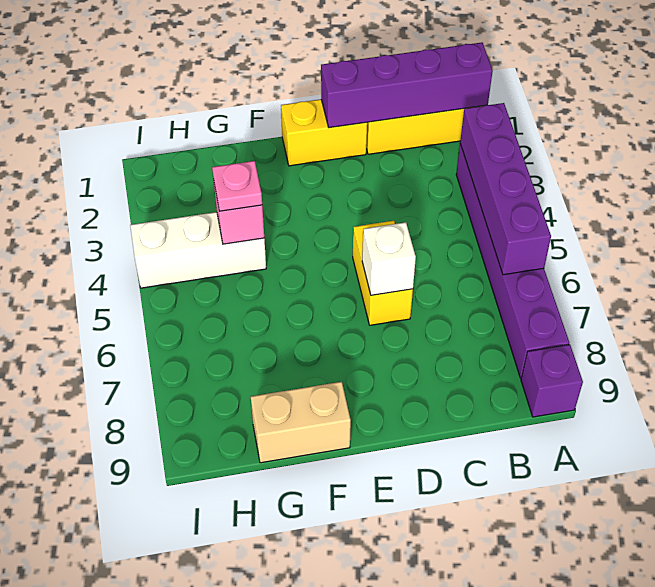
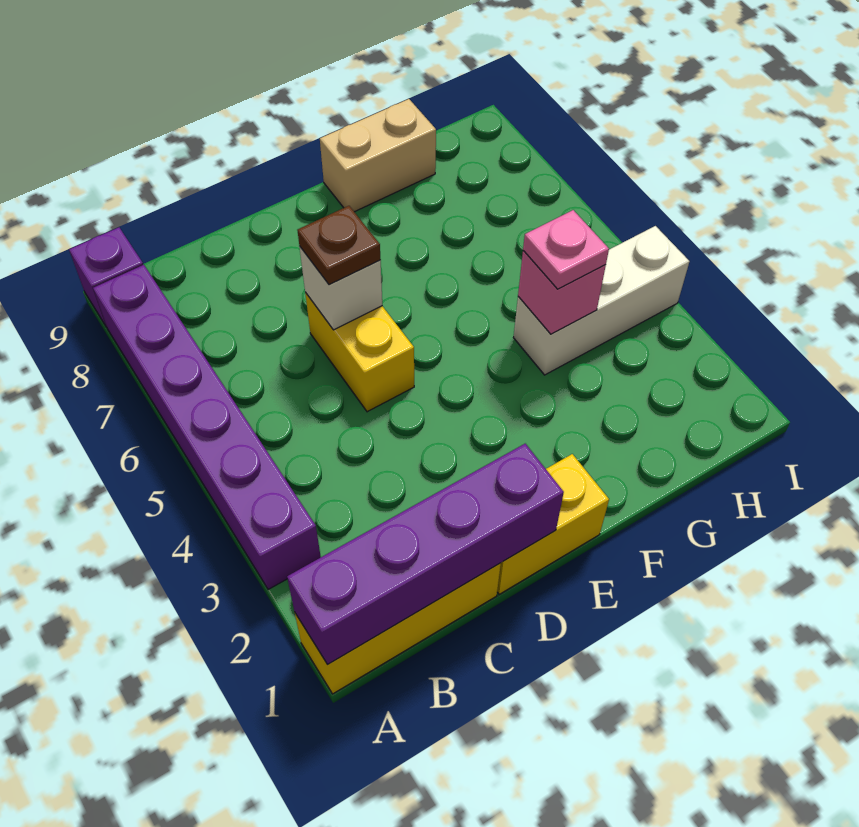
purple brick A3:A6 level 2 -> none
none -> brown plate D6 level 3

